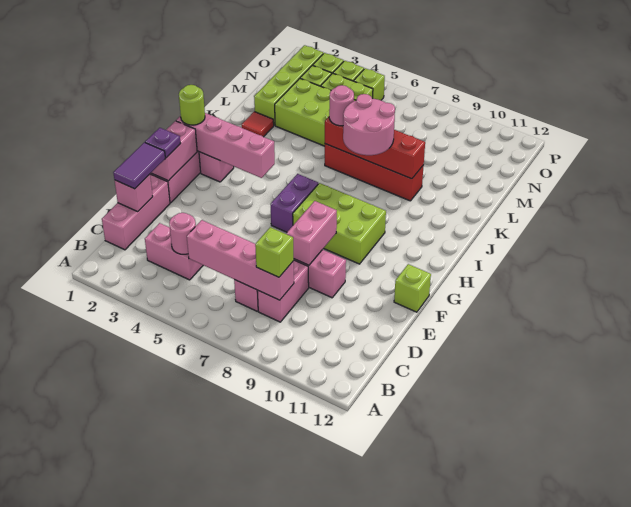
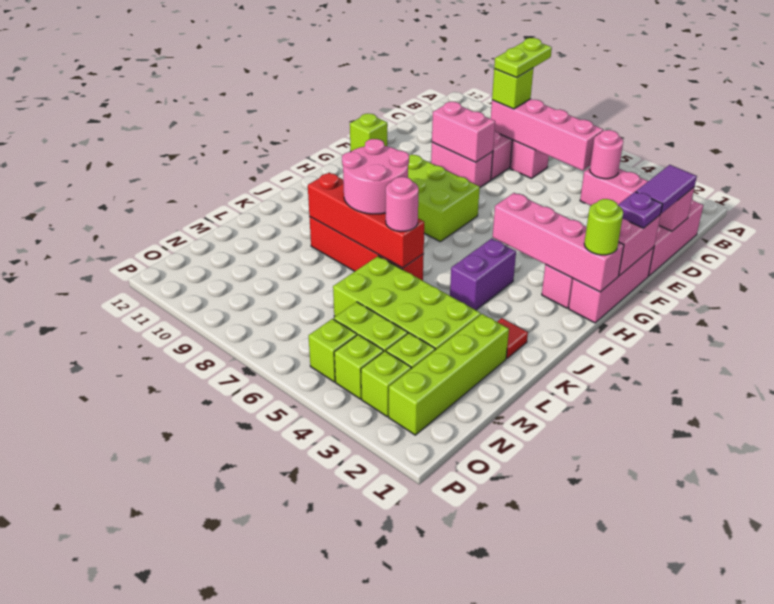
none -> lime plate B8:C8 level 4
pink brick E8:F8 level 2 -> pink brick E8:E9 level 2
purple brick G6:H6 level 1 -> purple brick I4:J4 level 1

